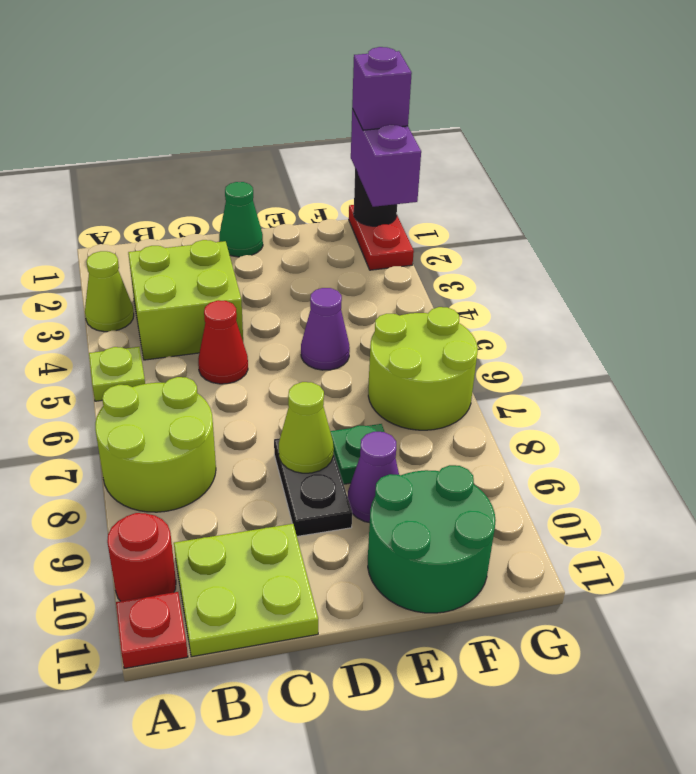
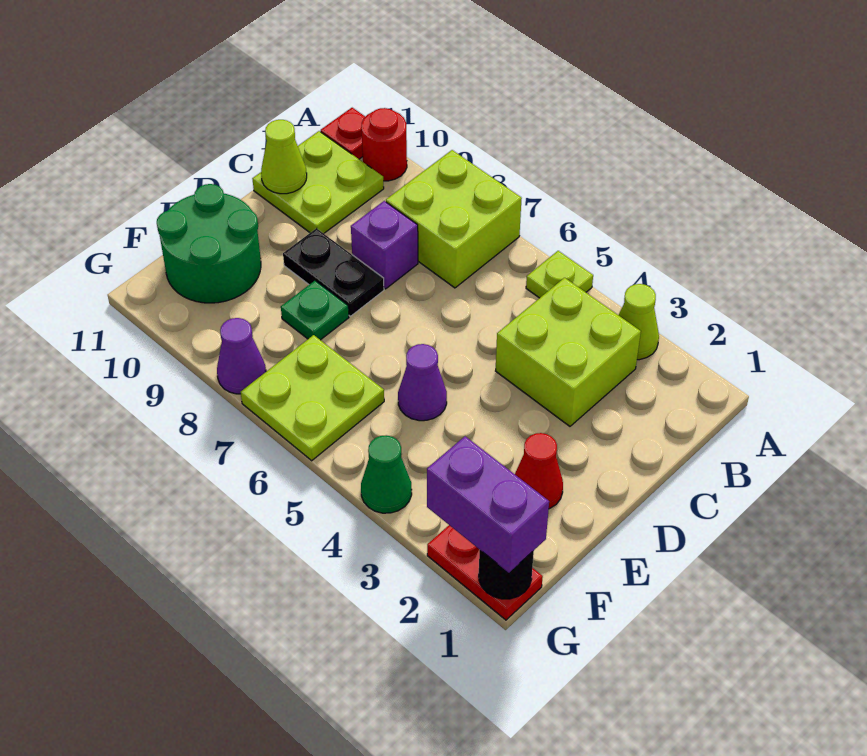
lime round brick A7:B8 level 1 -> lime brick A7:B8 level 1
red cone C5 level 1 -> red cone E2 level 1
green cone D1 level 1 -> green cone G4 level 1
lime cone D8 level 2 -> lime cone C11 level 2
purple cone E9 level 1 -> purple cone G8 level 1
lime round brick F6:G7 level 1 -> lime plate F6:G7 level 1
purple brick G1 level 4 -> purple brick C8 level 1

